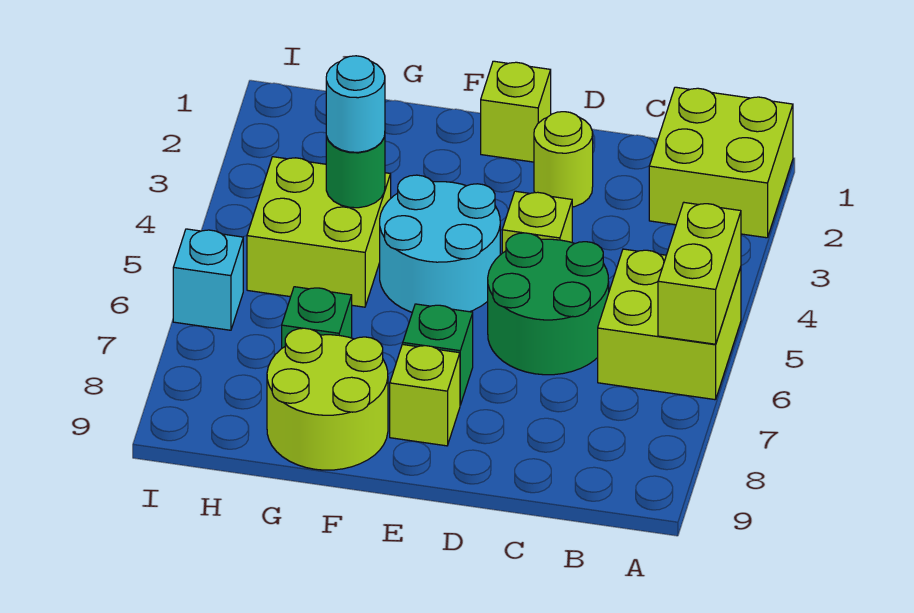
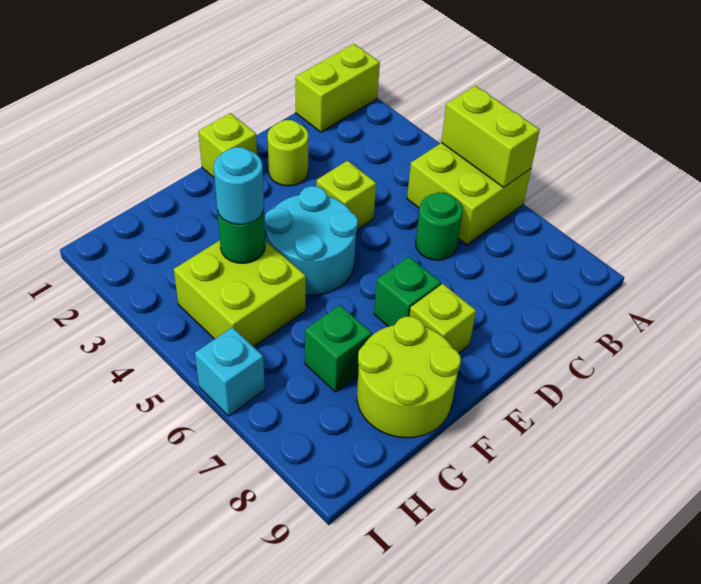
lime brick A1:B2 level 1 -> lime brick A1:B1 level 1
green round brick C5:D6 level 1 -> green round brick C6 level 1

